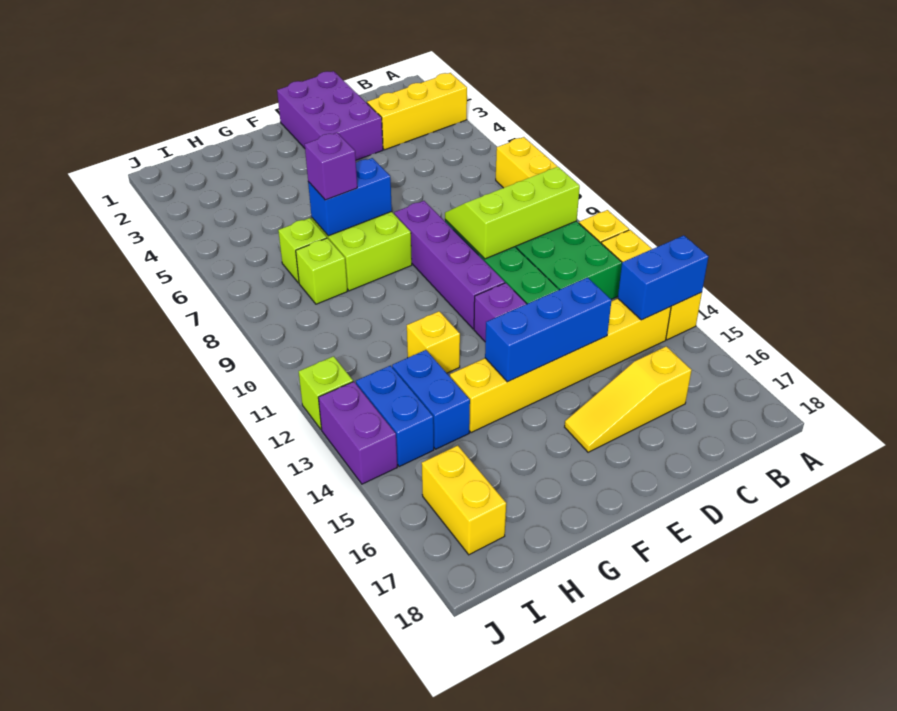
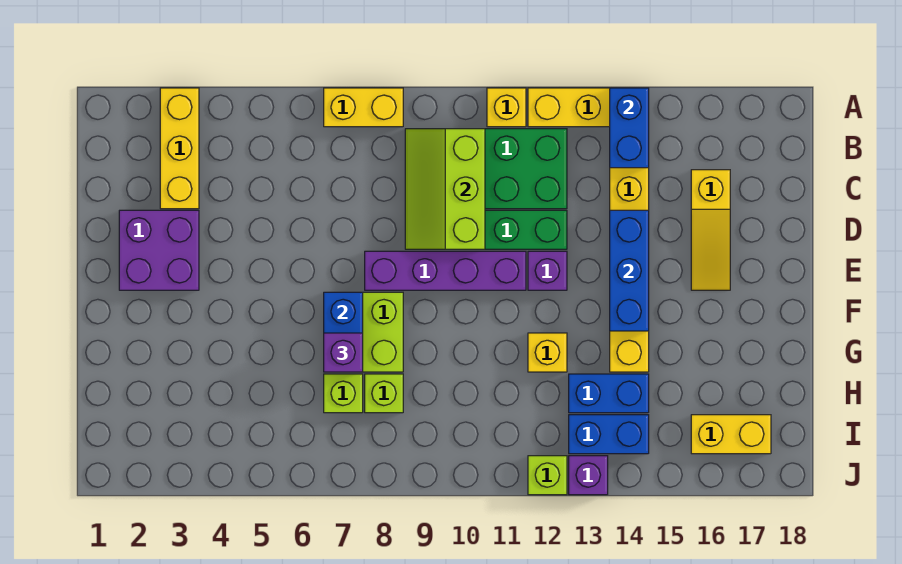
purple brick D1:E3 level 1 -> purple brick D2:E3 level 1
purple brick J13:J14 level 1 -> purple brick J13 level 1

